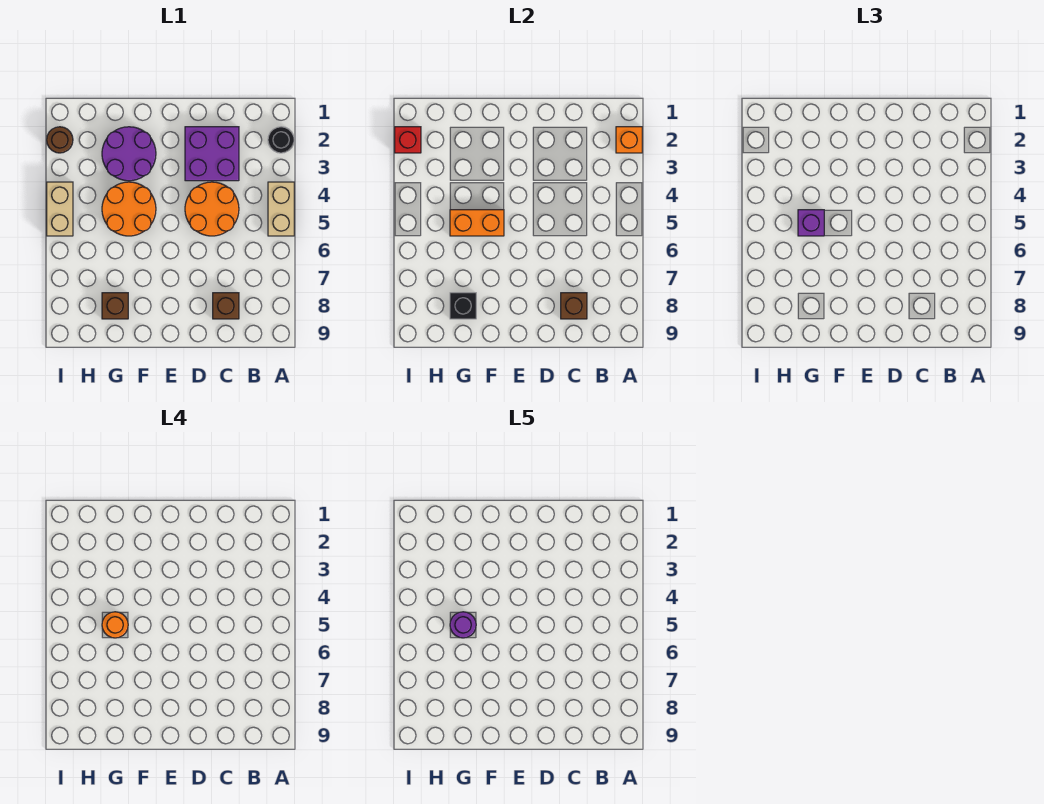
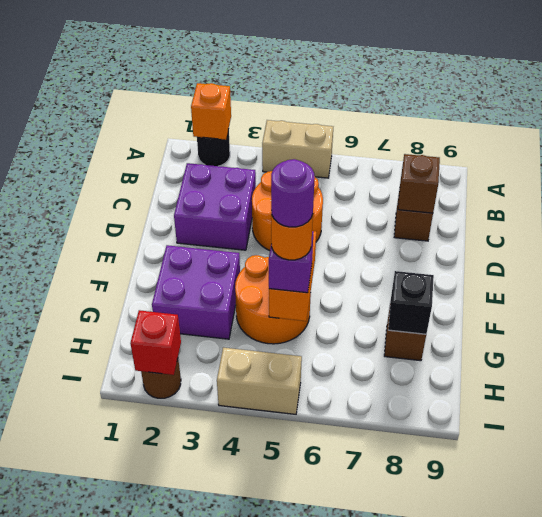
purple round brick F2:G3 level 1 -> purple brick F2:G3 level 1

